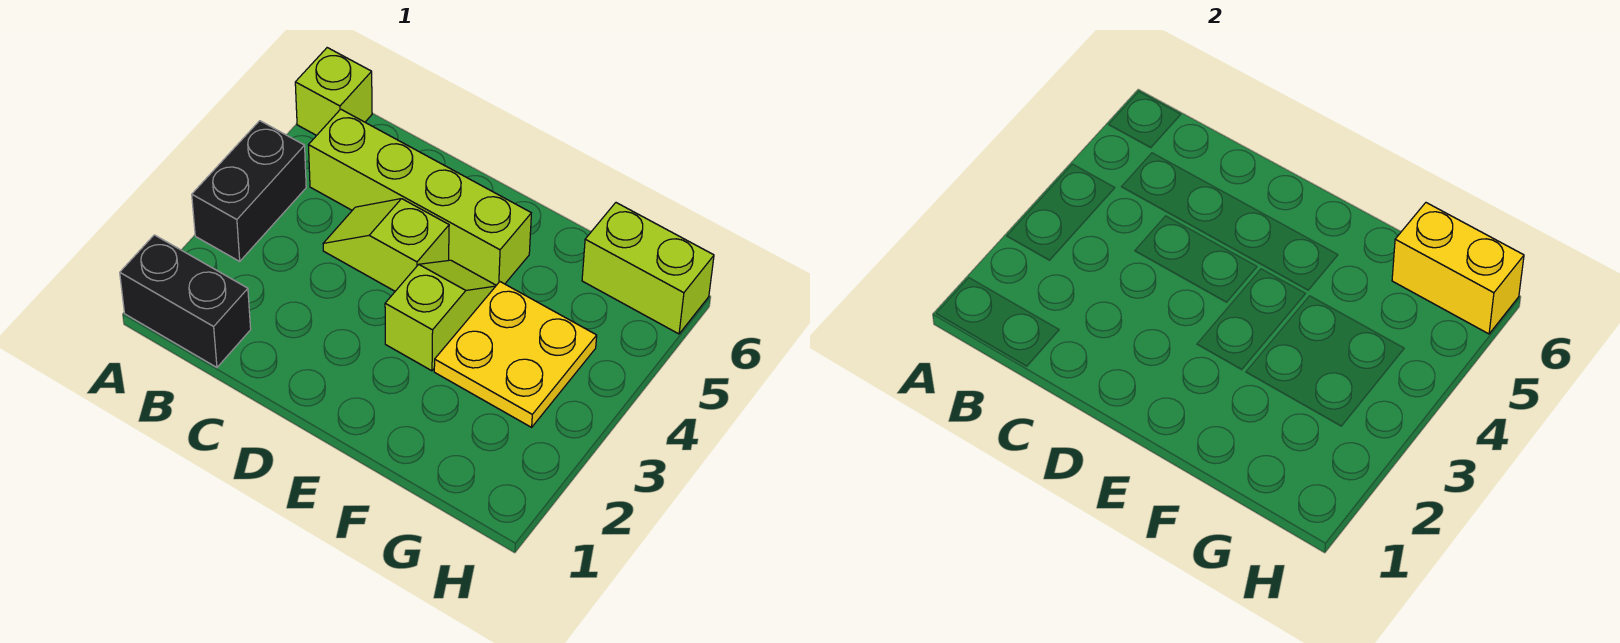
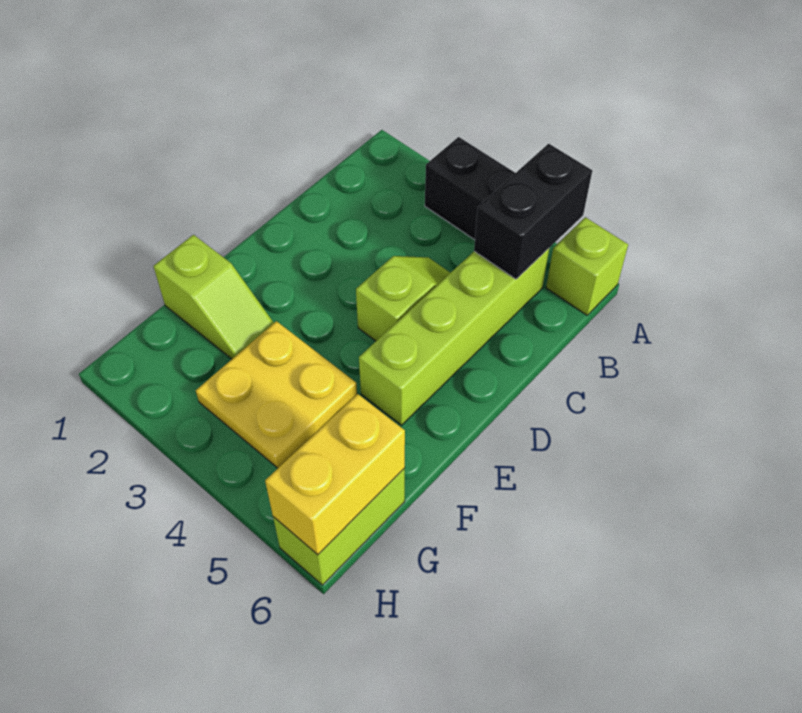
black brick A1:B1 level 1 -> black brick A5:B5 level 2
lime slope E3:E4 level 1 top 3 -> lime slope F1:F2 level 1 top 1

